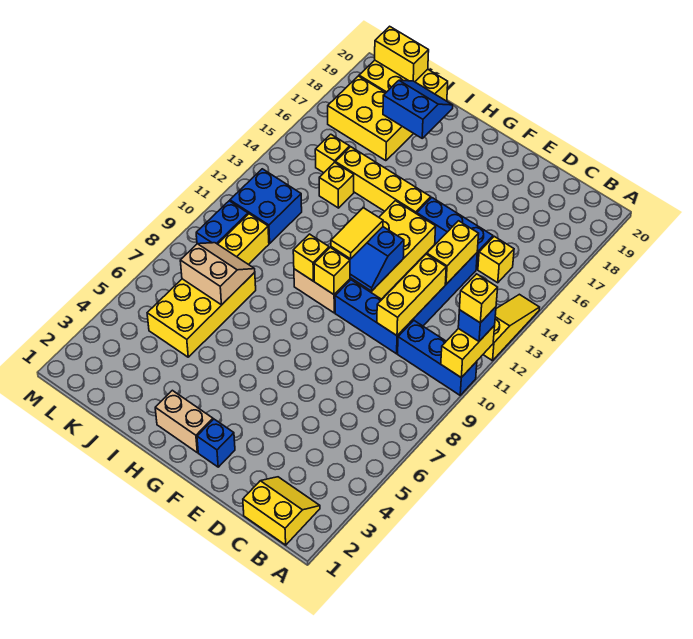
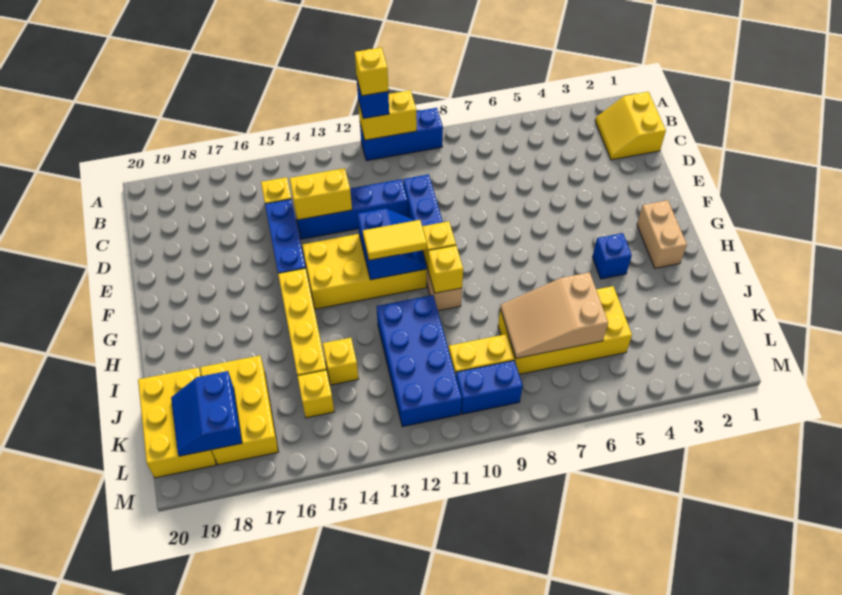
blue brick A10:C10 level 1 -> blue brick A9:A11 level 1
yellow slope A12:A14 level 1 top 12 -> none
yellow brick D10:D12 level 2 -> none
blue brick F2 level 1 -> blue brick H4 level 1
blue slope I18:J19 level 2 top 18 -> blue slope K18:L19 level 2 top 18
tan slope J7:K8 level 2 top 7 -> tan slope J6:K8 level 2 top 6
blue brick K11:L12 level 1 -> blue brick I11:L12 level 1
yellow brick K20:L20 level 2 -> none

